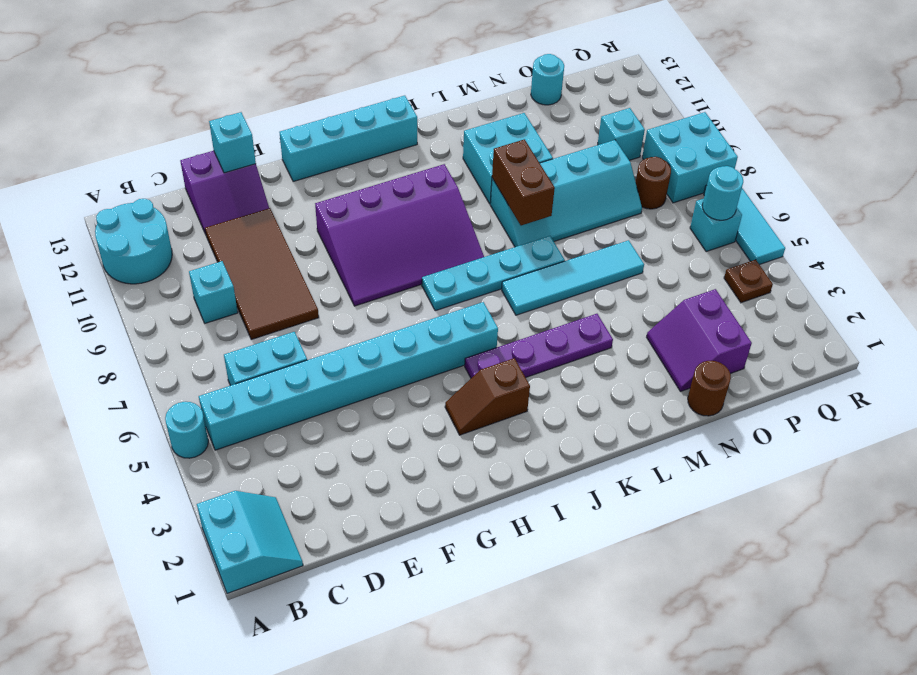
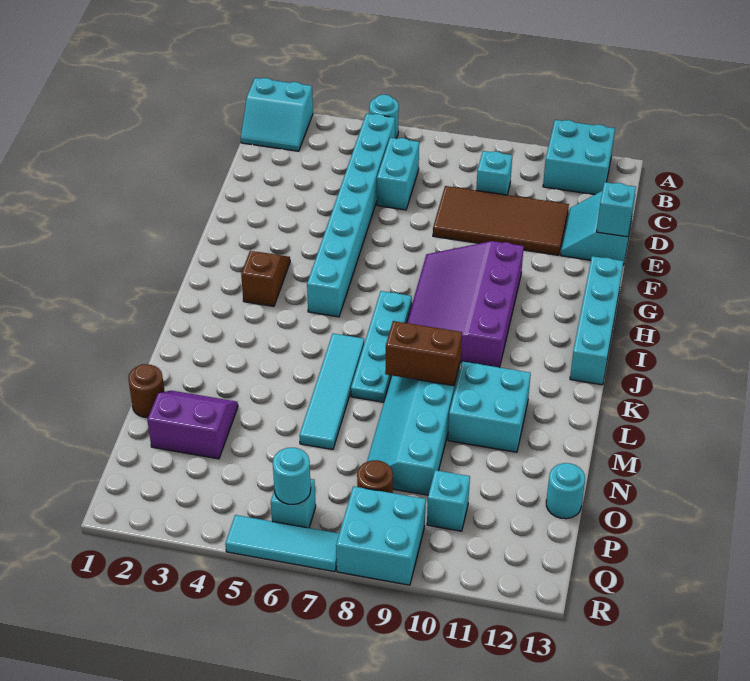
cyan round brick A11:B12 level 1 -> cyan brick A11:B12 level 1
purple slope D12:E13 level 1 top 13 -> cyan slope D12:E13 level 1 top 13
purple plate I4:L4 level 1 -> none
brown plate Q4 level 1 -> none

